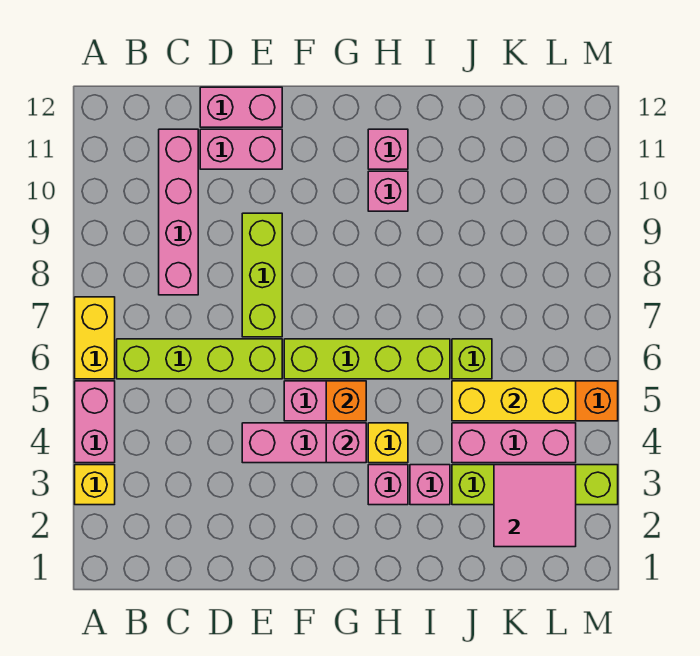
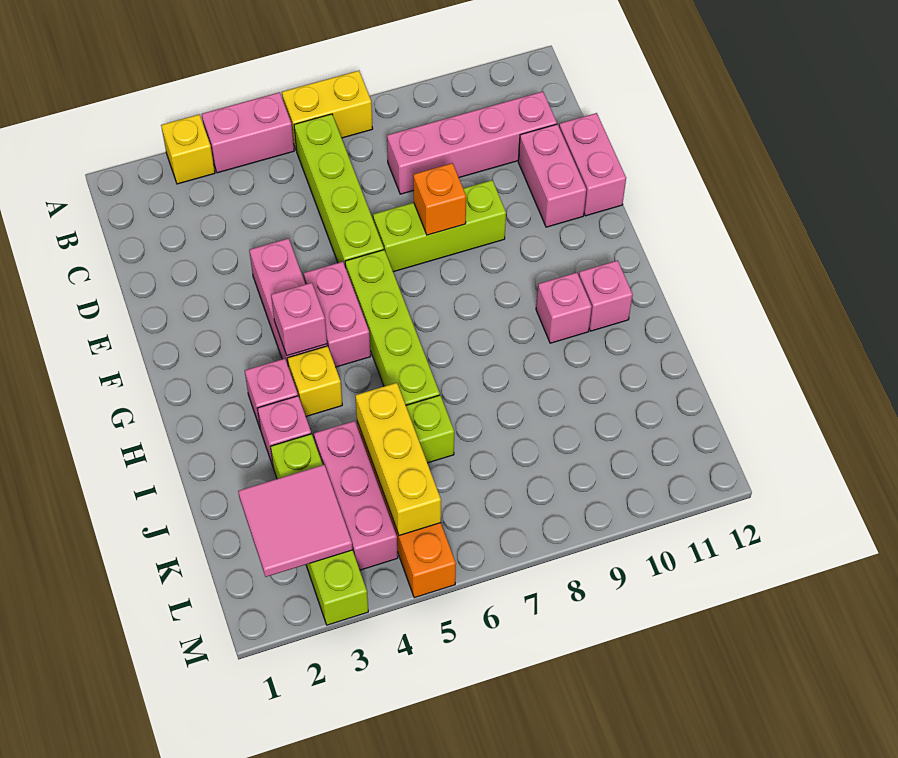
orange brick G5 level 2 -> orange brick E8 level 2

